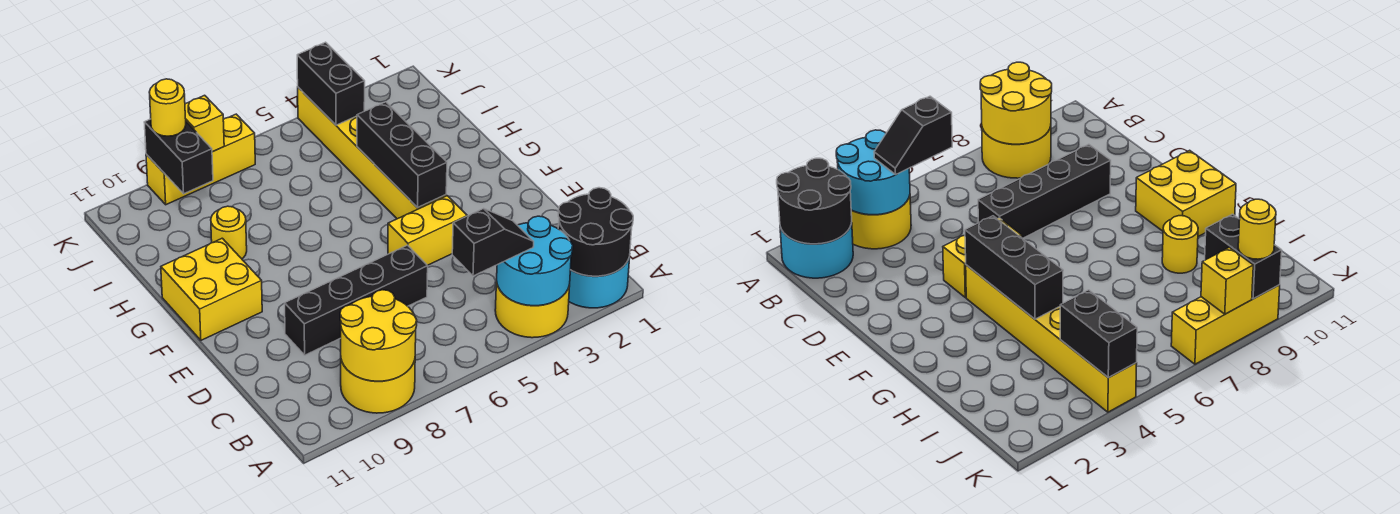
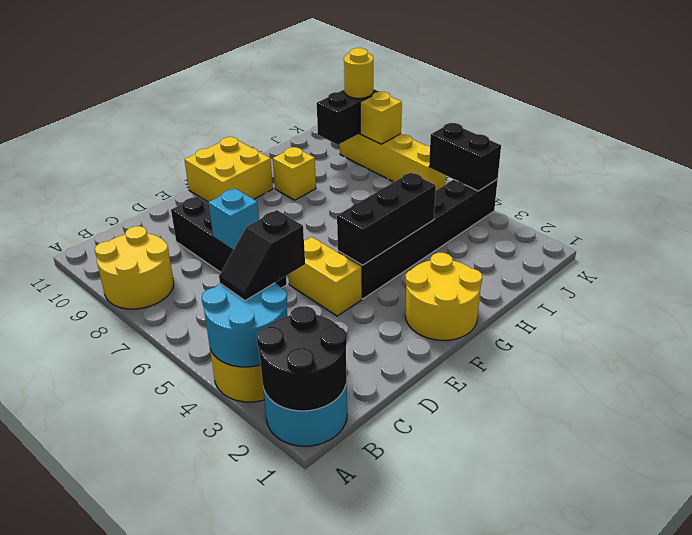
yellow round brick A8:B9 level 2 -> yellow round brick F1:G2 level 1
black slope B4:B5 level 3 top 5 -> black slope B4:C4 level 3 top C
none -> cyan brick D7 level 2
yellow brick F4:K4 level 1 -> black brick F4:K4 level 1
yellow round brick H9 level 1 -> yellow brick H9 level 1
black brick J4:K4 level 2 -> black brick K4:K5 level 2
yellow brick K7:K9 level 1 -> yellow brick K6:K9 level 1

